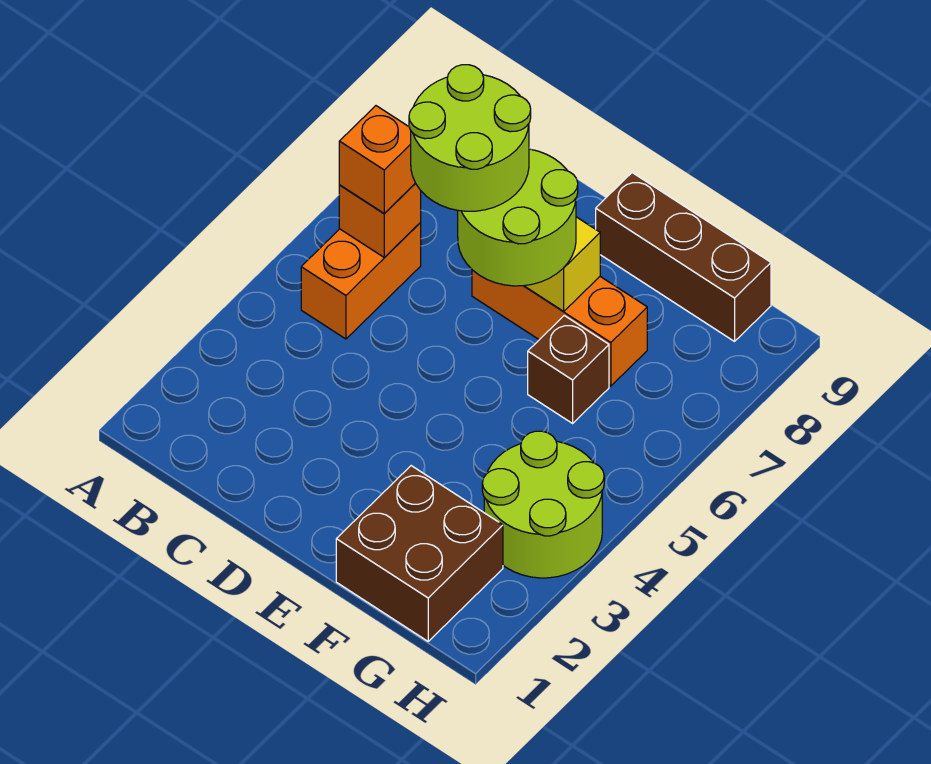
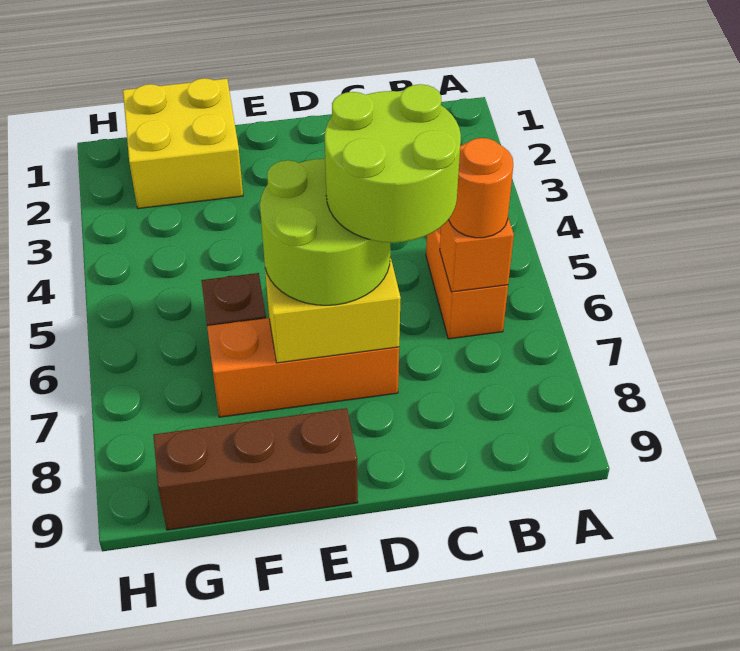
orange brick B6 level 3 -> orange round brick B6 level 3
brown brick F1:G2 level 1 -> yellow brick F1:G2 level 1
lime round brick G3:H4 level 1 -> none

